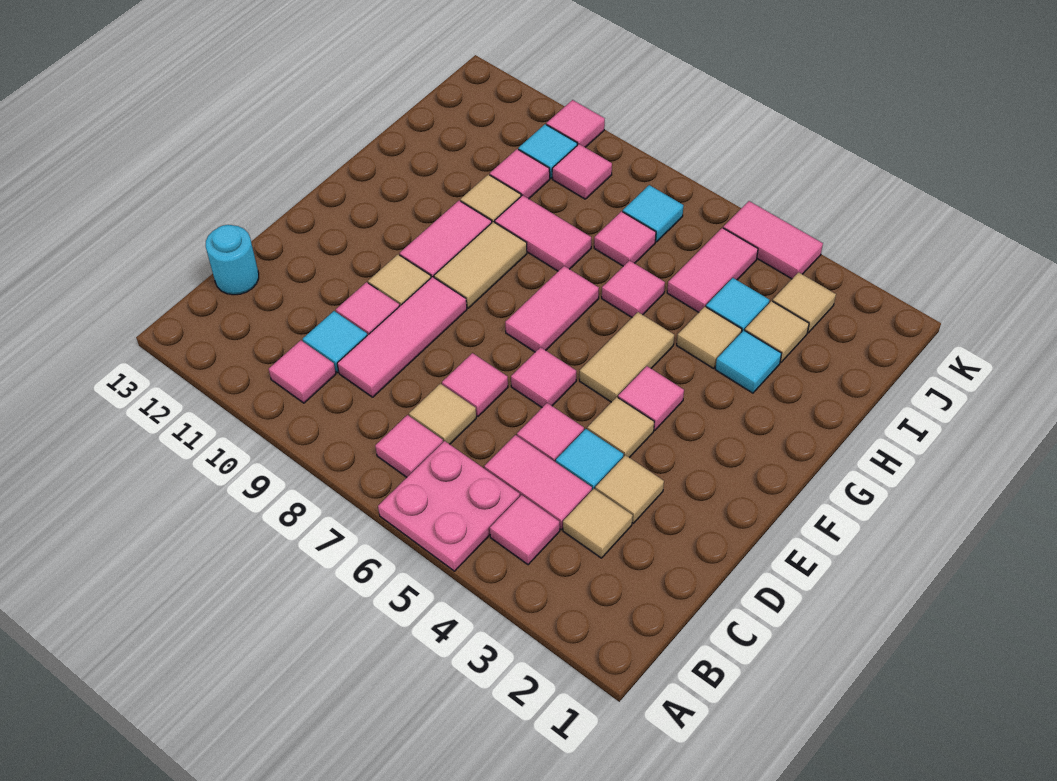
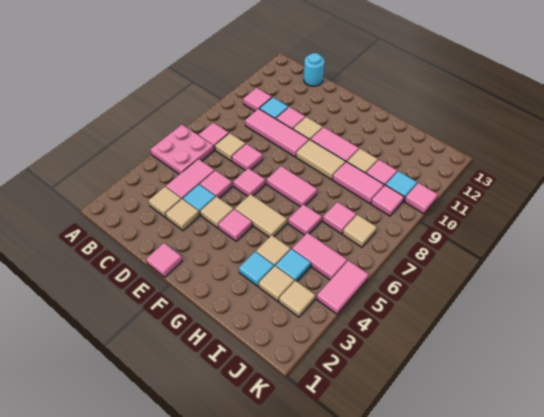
pink tile B4 level 1 -> pink tile E1 level 1
pink tile H8:H9 level 1 -> pink tile H9:I9 level 1
cyan tile J7 level 1 -> tan tile J7 level 1

